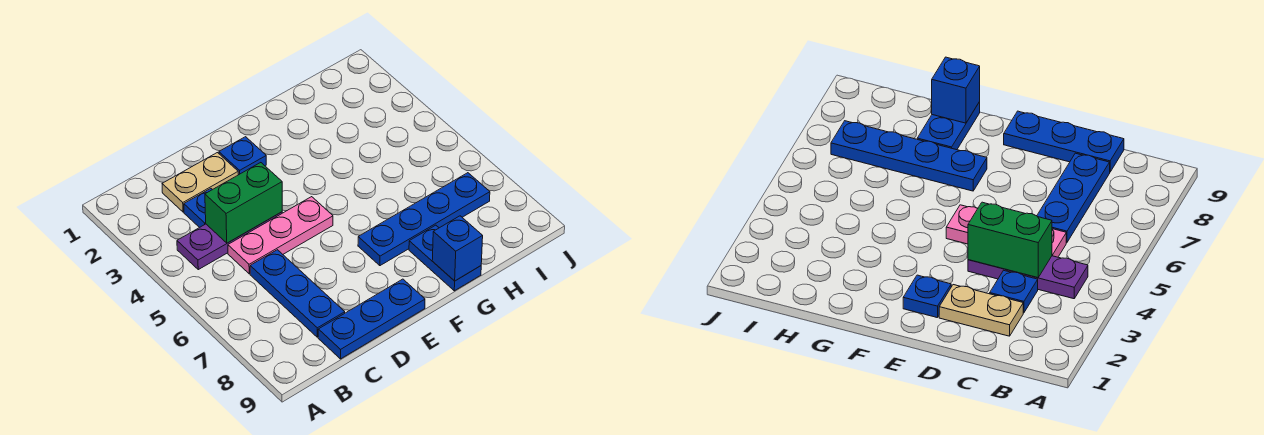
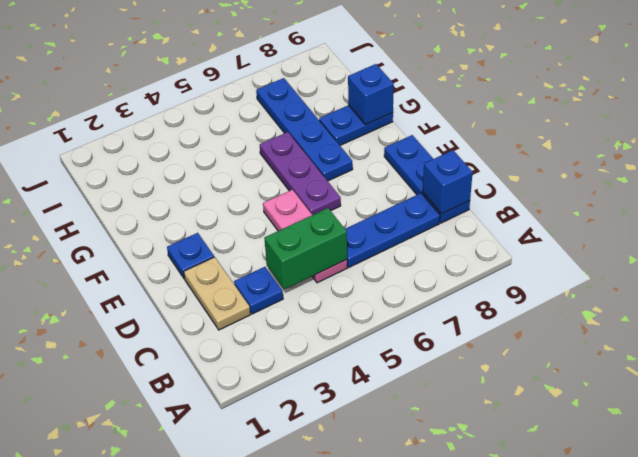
purple plate B4:D4 level 1 -> purple plate E6:G6 level 1
green brick C4:D4 level 2 -> green brick C4:C5 level 2
none -> blue brick C9 level 2

